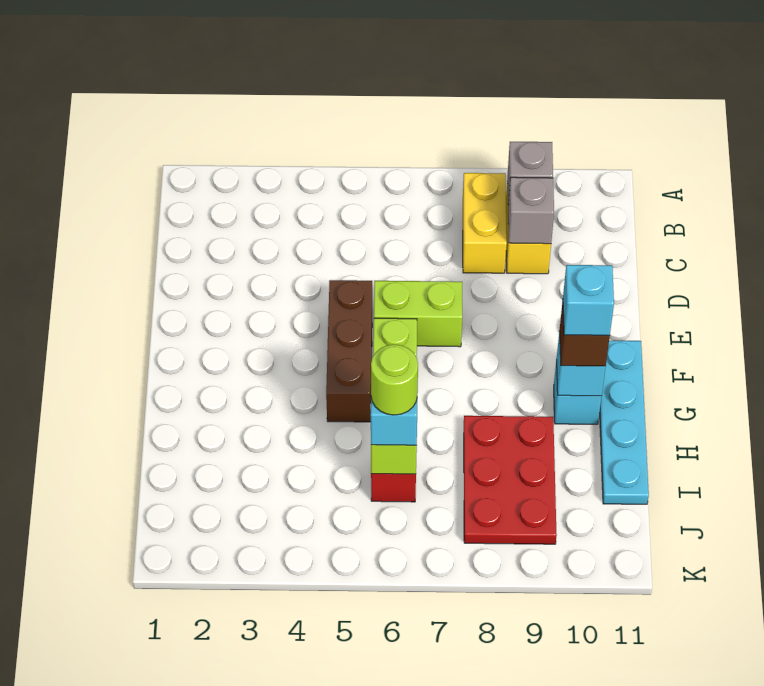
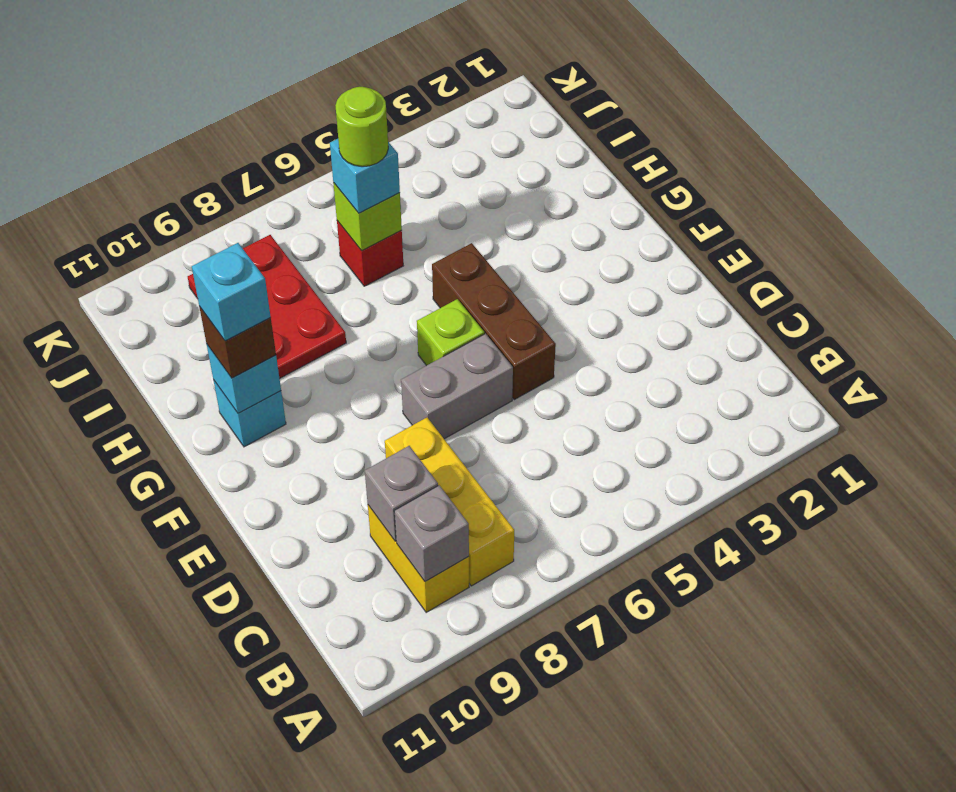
yellow brick B8:C8 level 1 -> yellow brick B8:D8 level 1
lime brick E6:E7 level 1 -> grey brick E6:E7 level 1
cyan plate F11:I11 level 1 -> none

